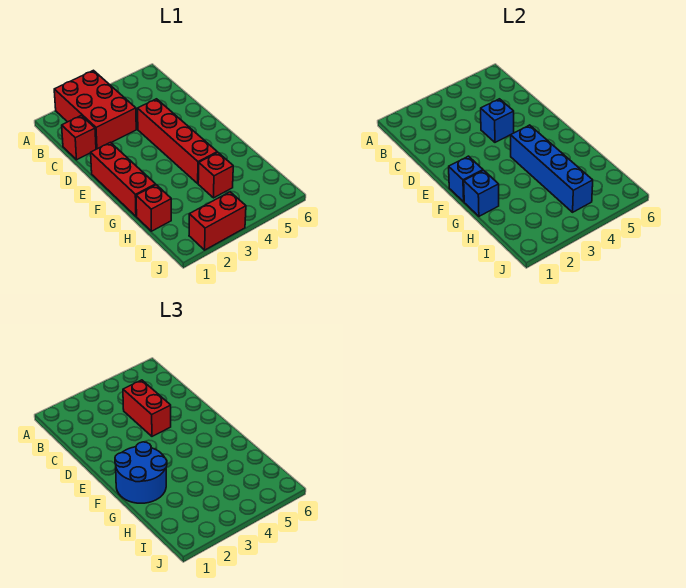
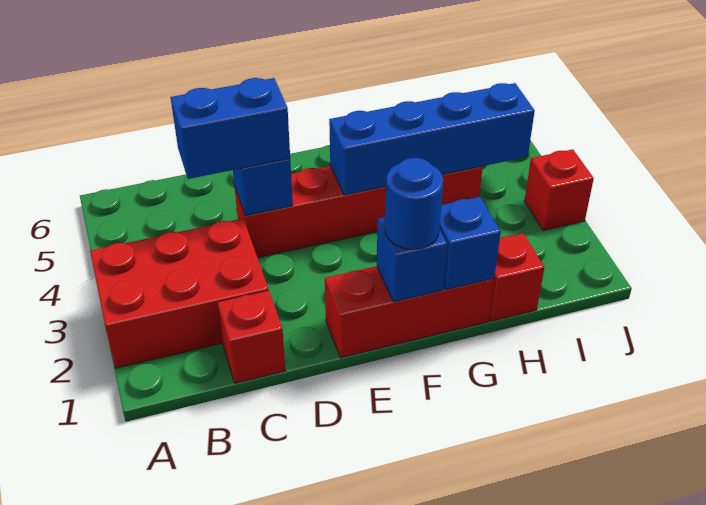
red brick C4:D4 level 3 -> blue brick C4:D4 level 3
blue round brick F1:G2 level 3 -> blue round brick F1 level 3
red brick J2:J3 level 1 -> red brick J3 level 1

